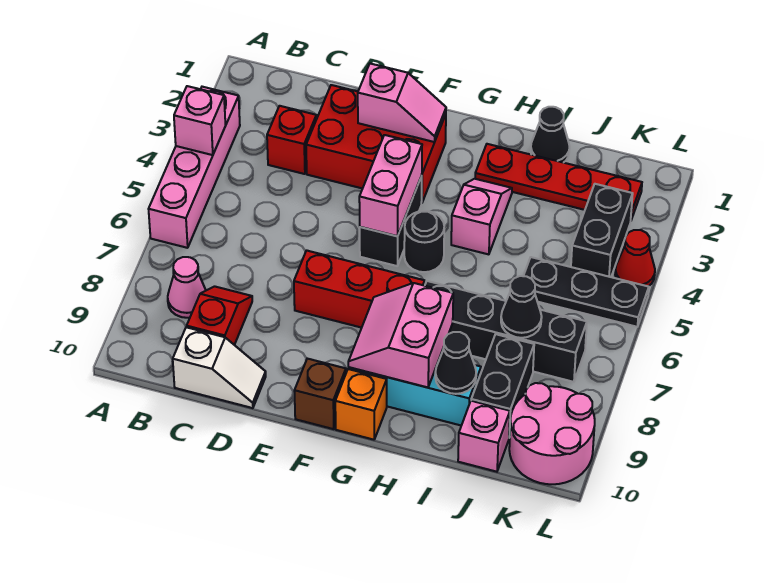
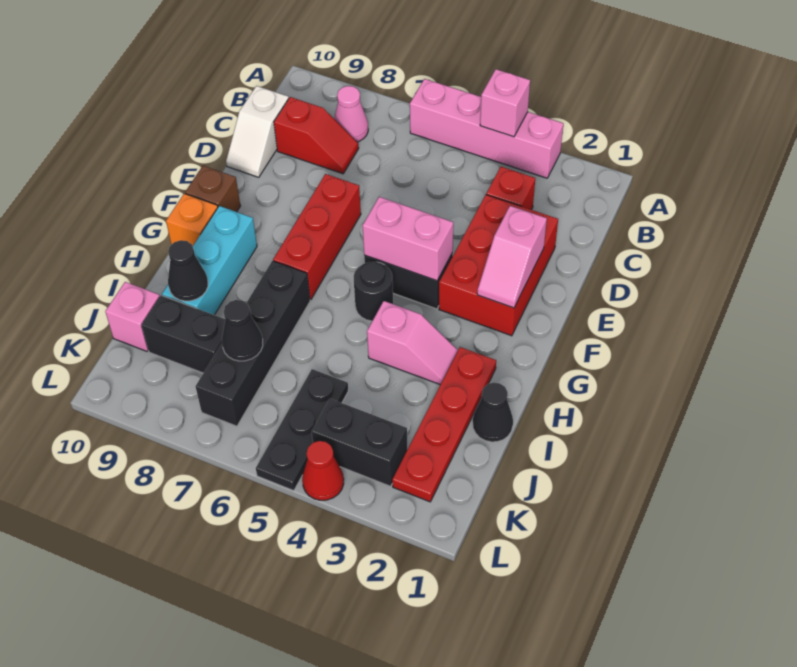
pink slope G8:H9 level 2 top H -> none
pink round brick K9:L10 level 1 -> none

